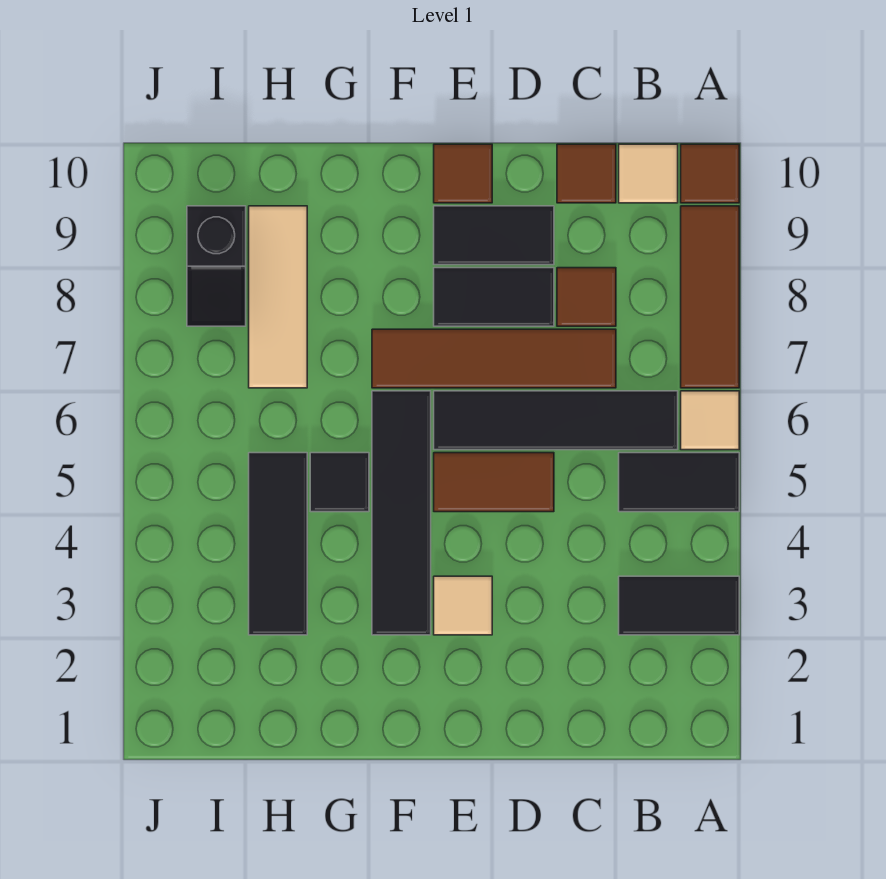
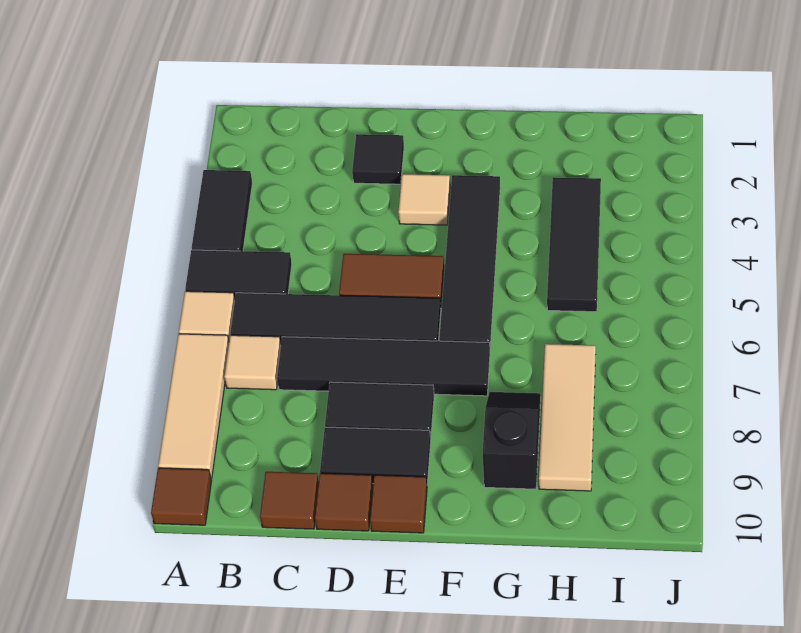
black tile A3:B3 level 1 -> black tile A3:A4 level 1
brown tile A7:A9 level 1 -> tan tile A7:A9 level 1
tan tile B10 level 1 -> tan tile B7 level 1
brown tile C7:F7 level 1 -> black tile C7:F7 level 1
brown tile C8 level 1 -> brown tile D10 level 1
black tile G5 level 1 -> black tile D2 level 1
black slope I8:I9 level 1 top 9 -> black slope G8:G9 level 1 top 9

